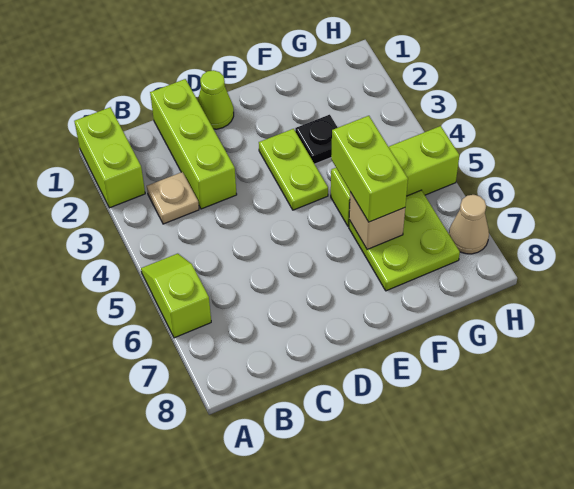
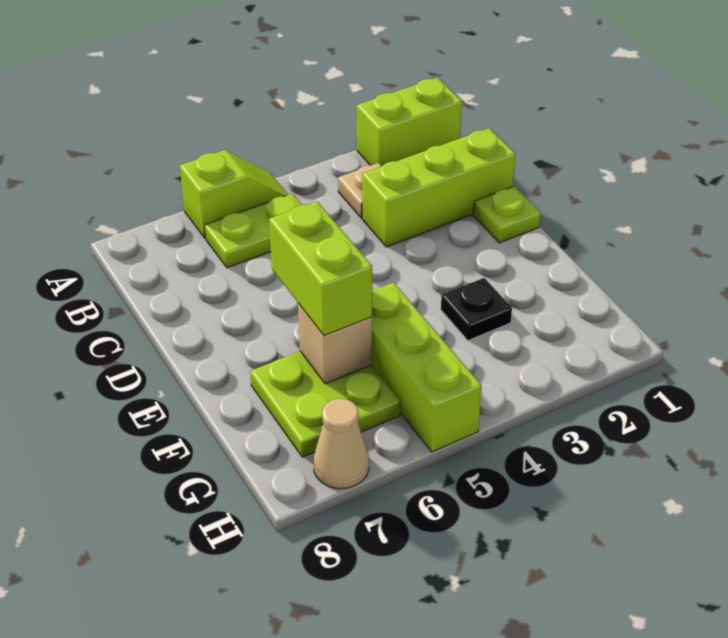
lime cone D1 level 1 -> lime plate D1 level 1
lime plate E3:E4 level 1 -> lime plate B5:B6 level 1
lime brick F5:F6 level 3 -> lime brick E6:F6 level 3

